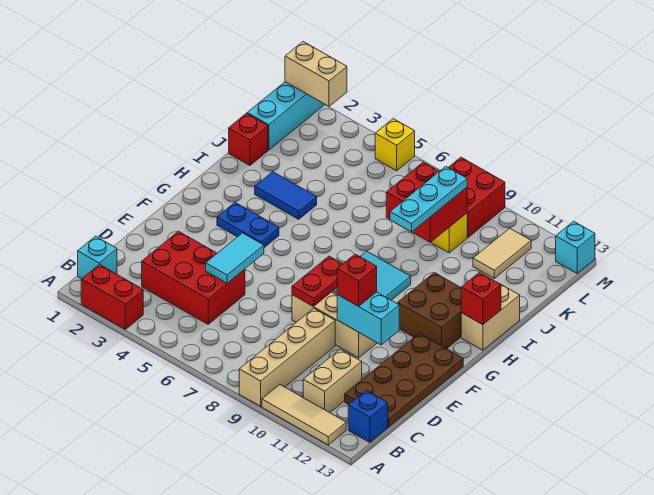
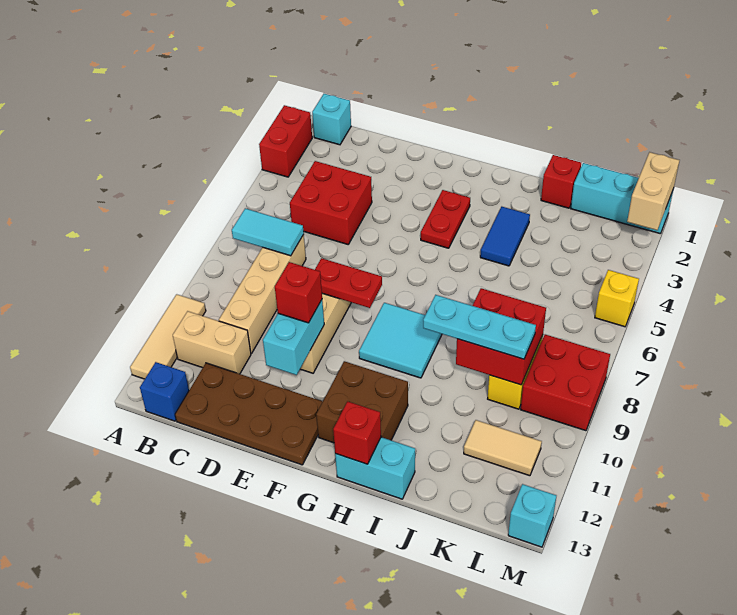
tan brick A9:D9 level 1 -> tan brick C7:C10 level 1
red brick C3:D5 level 1 -> red brick C4:D5 level 1
cyan tile D5:E5 level 2 -> cyan tile B7:C7 level 2
blue plate G3:G4 level 1 -> red plate G3:G4 level 1
tan brick H13:I13 level 1 -> cyan brick H13:I13 level 1

